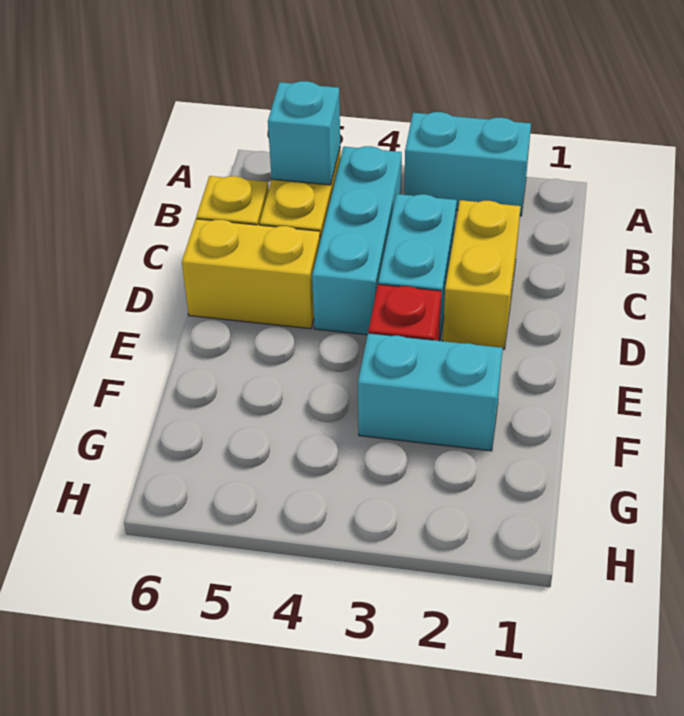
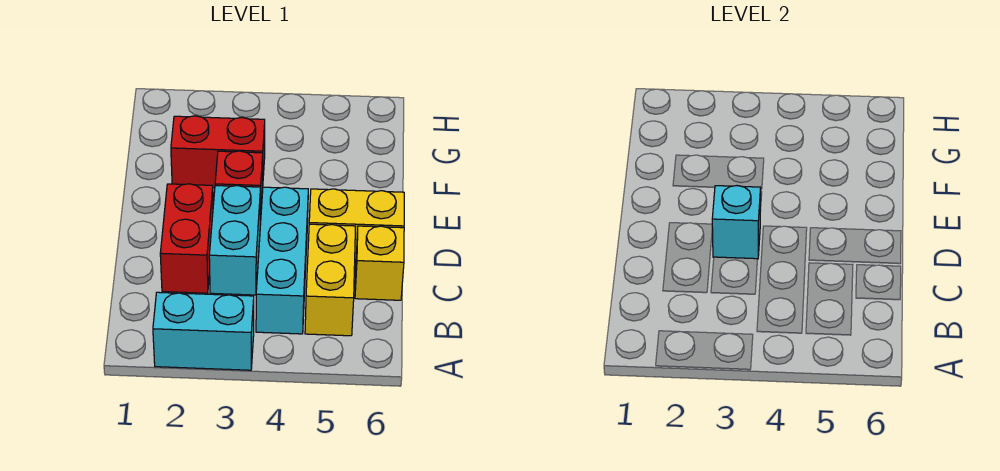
cyan brick B5 level 2 -> cyan brick D3 level 2
yellow brick C2:D2 level 1 -> red brick C2:D2 level 1
cyan brick F2:F3 level 1 -> red brick F2:F3 level 1

